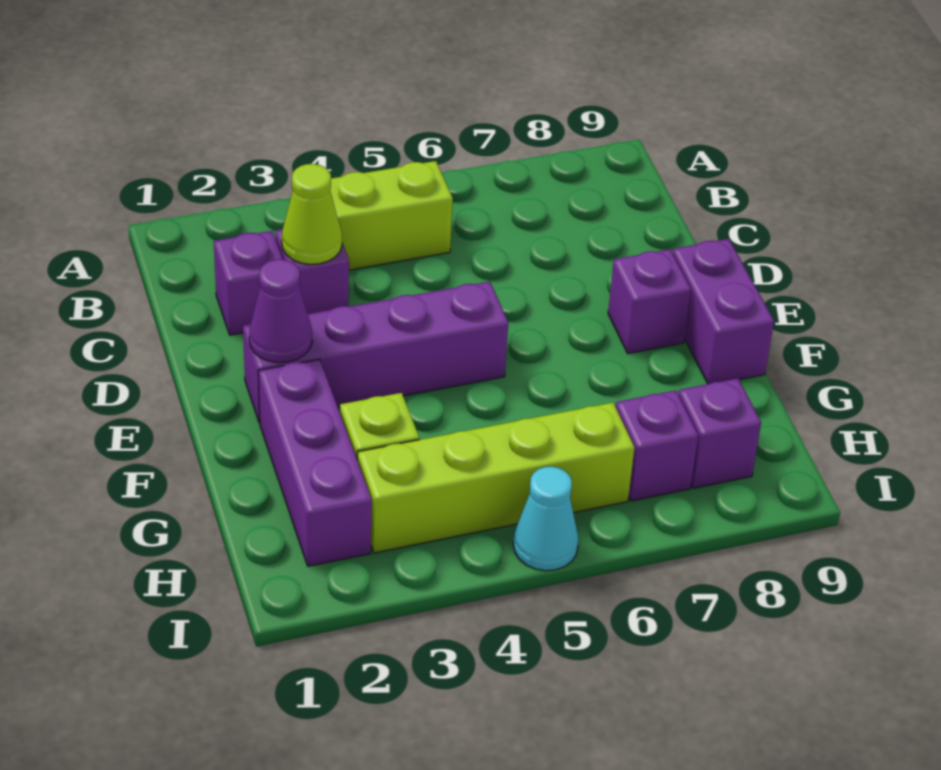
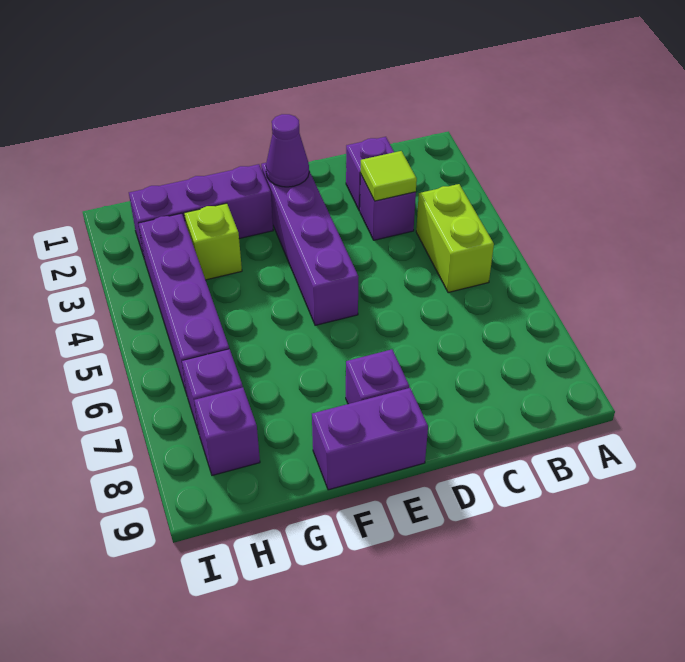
lime cone C3 level 2 -> lime tile C3 level 2
lime brick H3:H6 level 1 -> purple brick H3:H6 level 1
cyan cone I5 level 1 -> none

